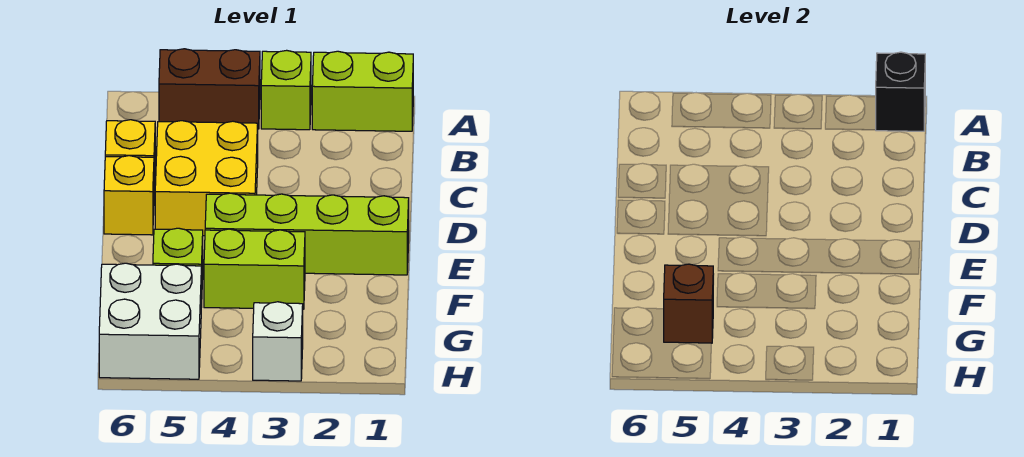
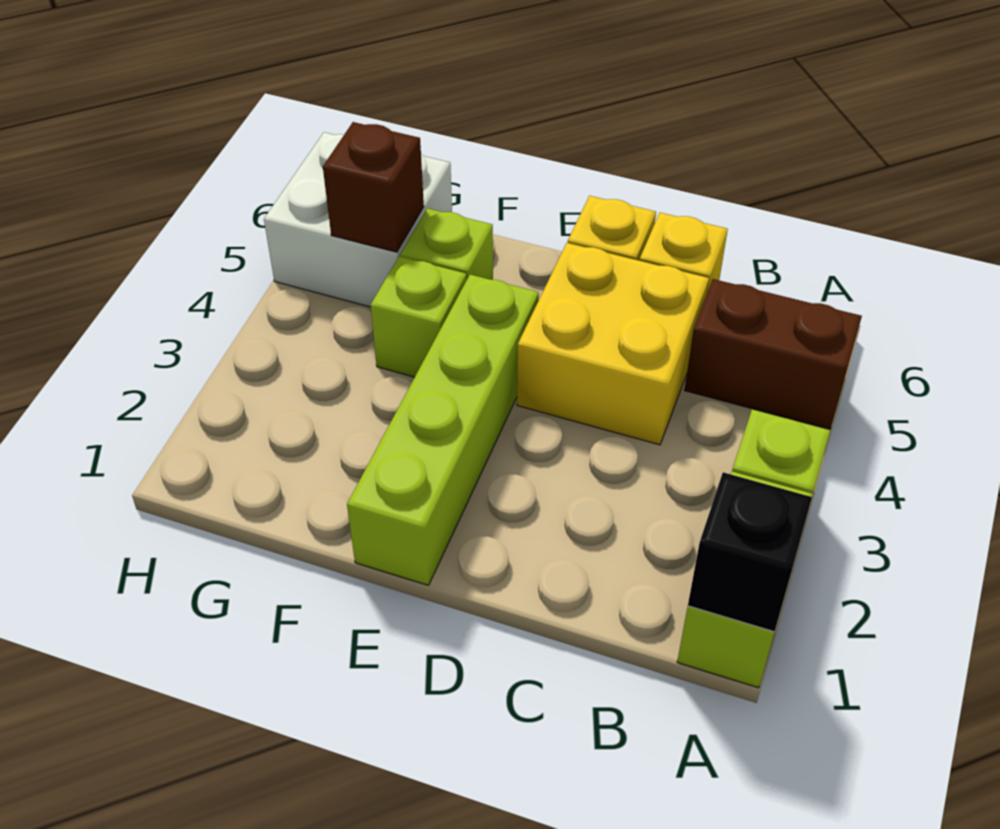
brown brick A4:A5 level 1 -> brown brick A5:B5 level 1
lime brick F3:F4 level 1 -> lime brick F4 level 1
white brick H3 level 1 -> none

